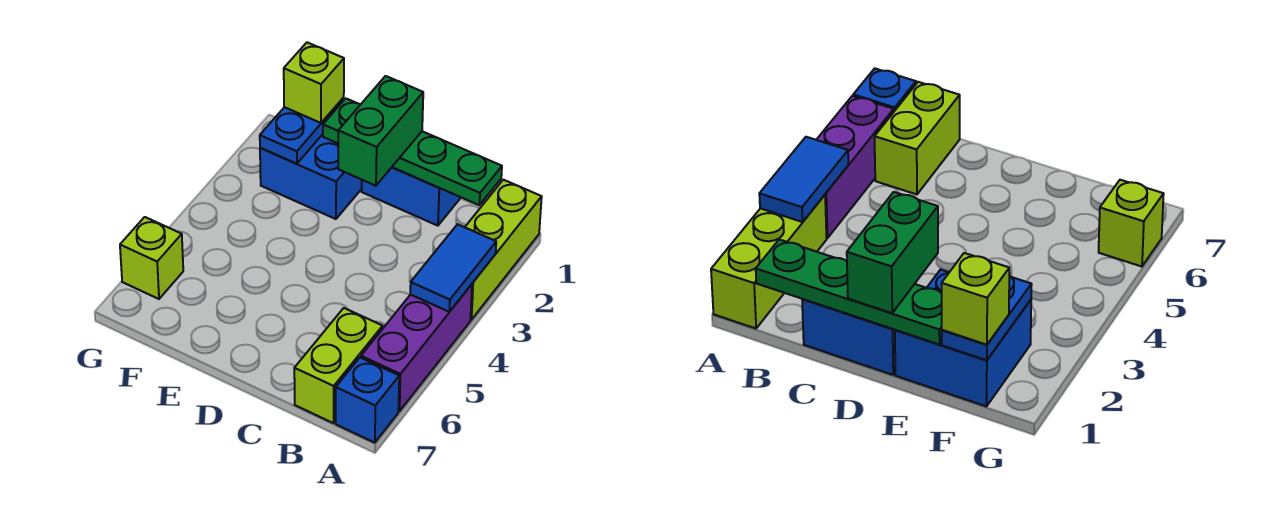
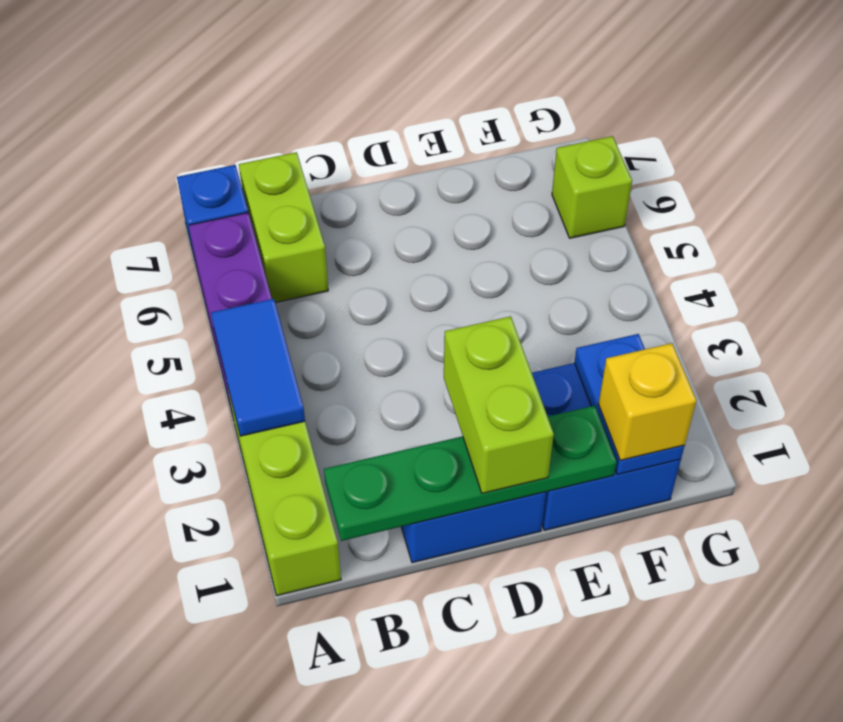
green brick D1:D2 level 3 -> lime brick D1:D2 level 3
lime brick F1 level 3 -> yellow brick F1 level 3

